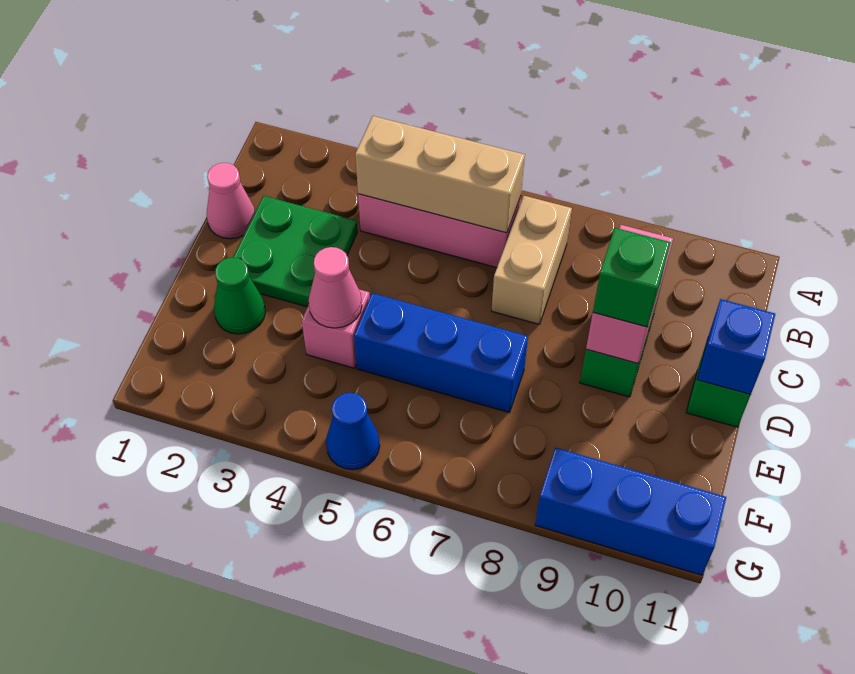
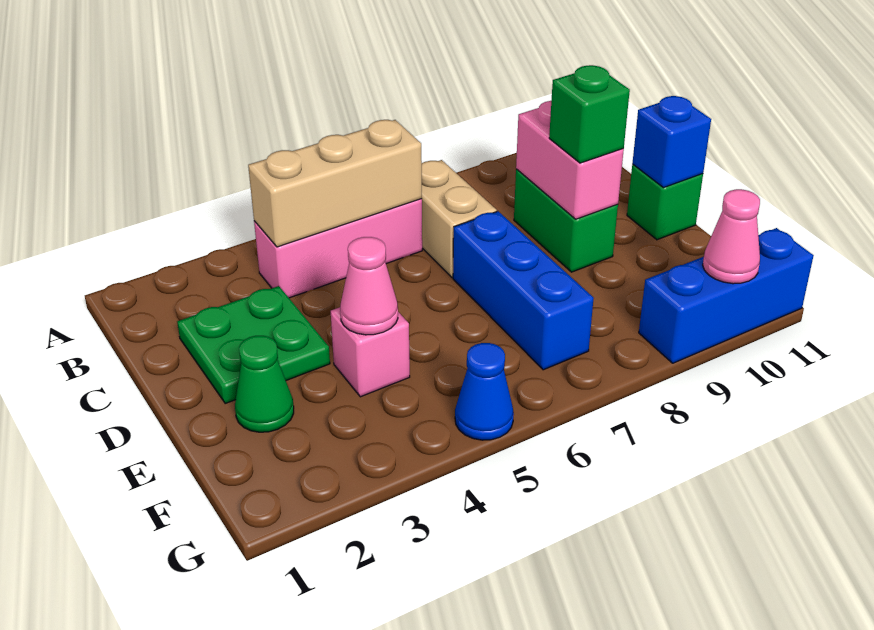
pink cone C1 level 1 -> pink cone G10 level 2
blue brick E5:E7 level 1 -> blue brick D7:F7 level 1

